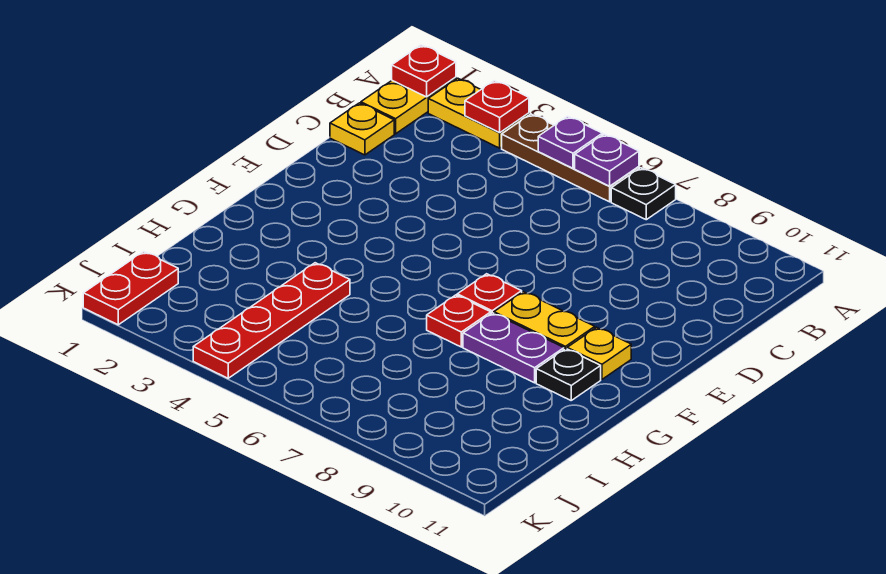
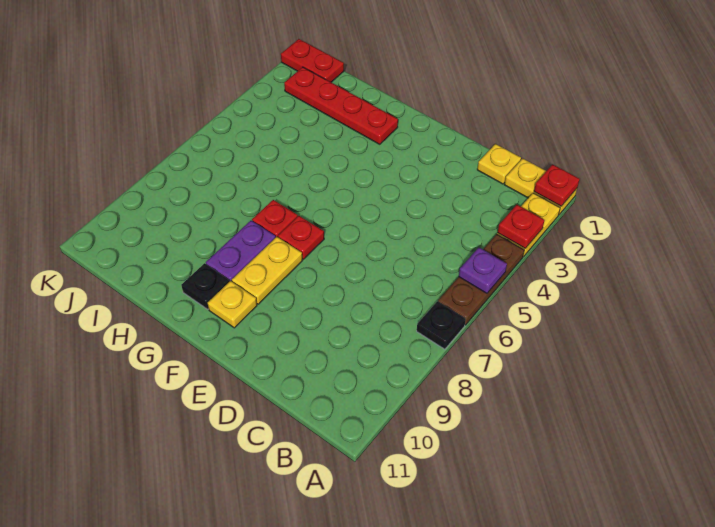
purple plate A6 level 2 -> none
red plate H4:K4 level 1 -> red plate G2:J2 level 1

